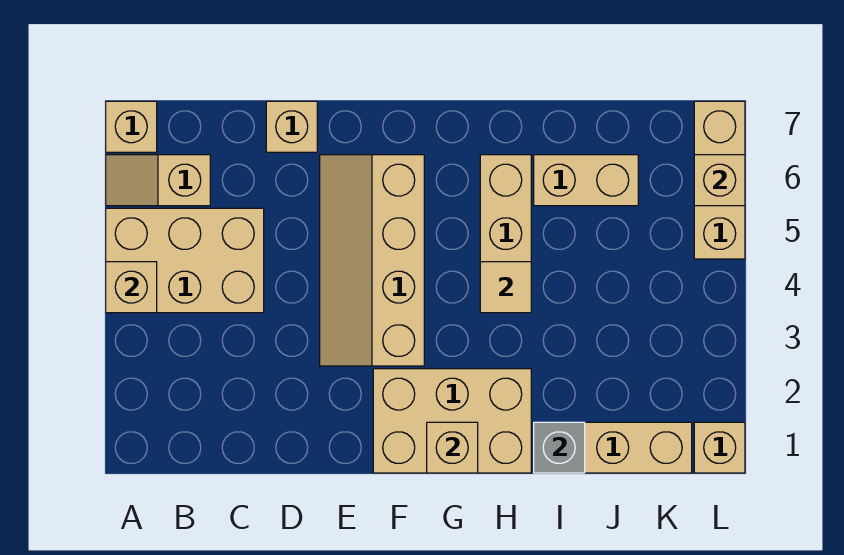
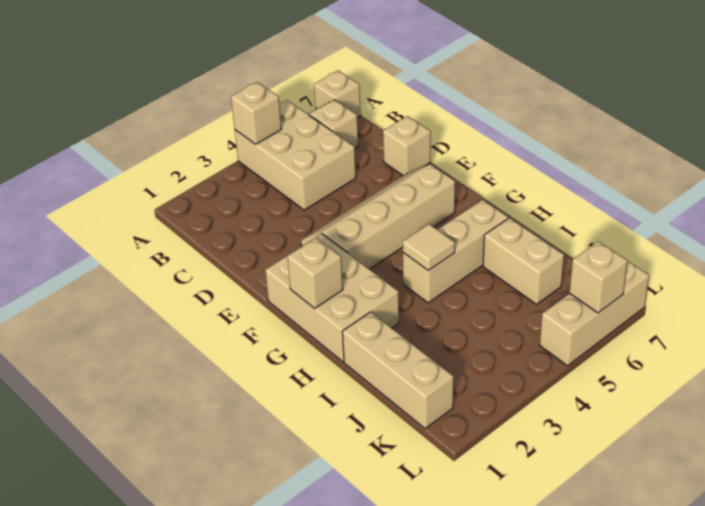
grey brick I1 level 2 -> none
tan brick L1 level 1 -> none

